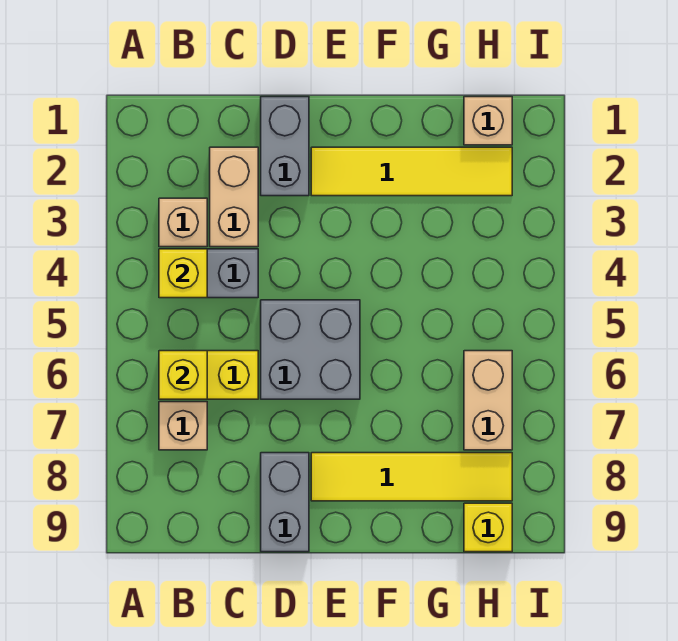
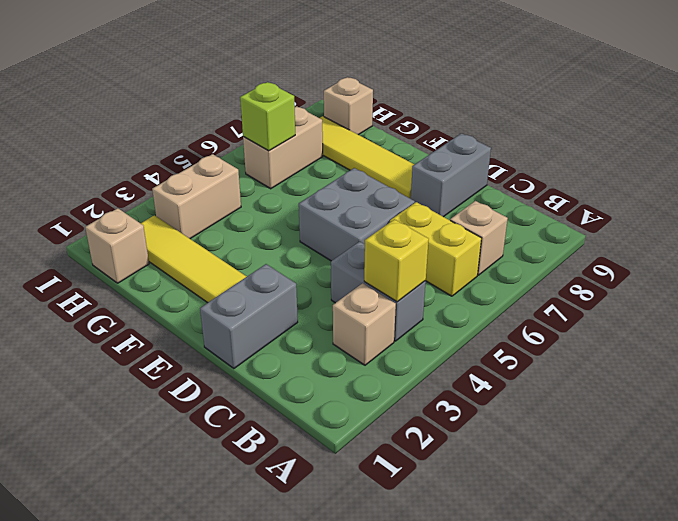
yellow brick B6 level 2 -> none
tan brick C2:C3 level 1 -> tan brick H3:H4 level 1
none -> lime brick H6 level 2
yellow brick H9 level 1 -> tan brick H9 level 1

